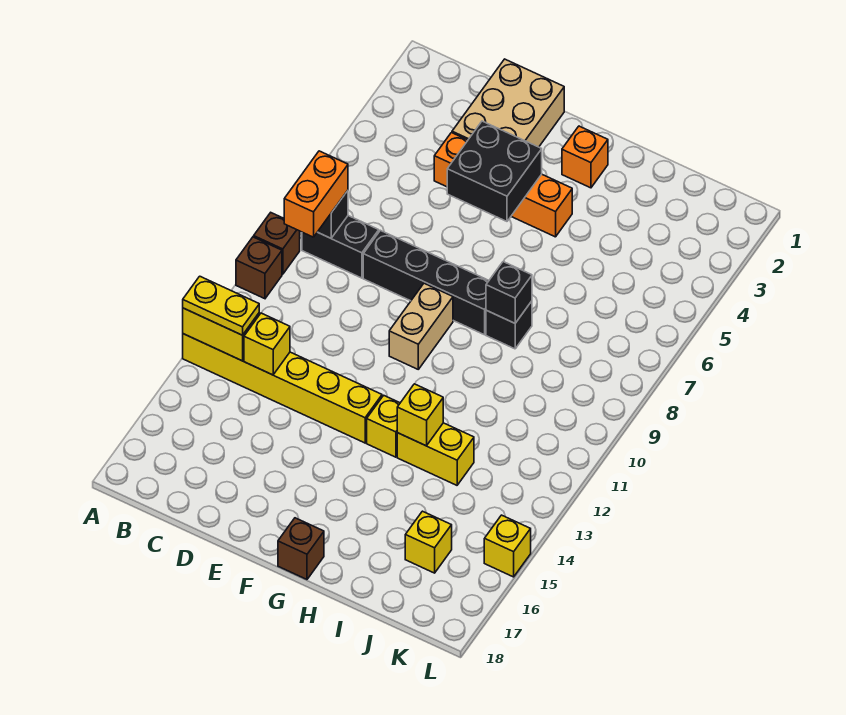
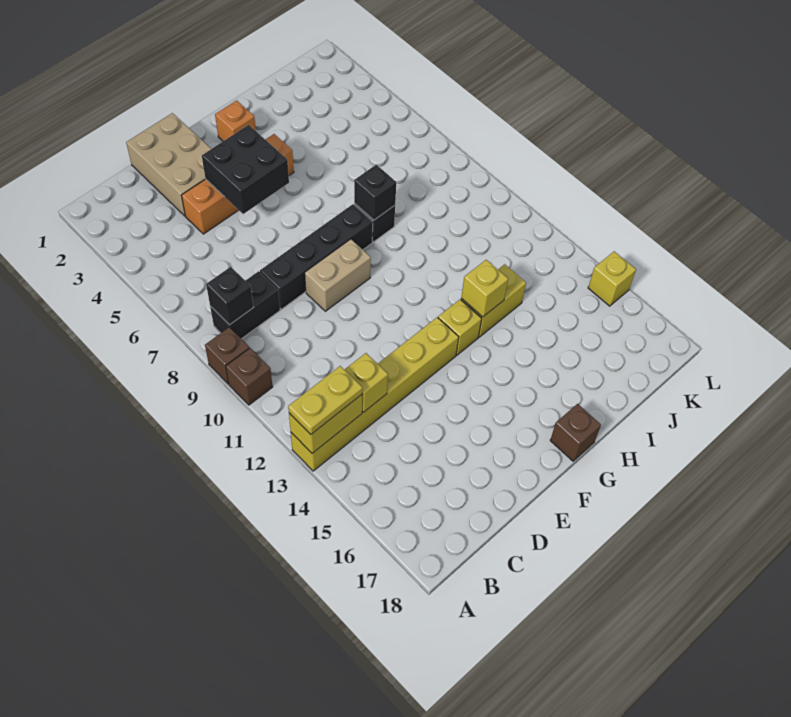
orange brick B8:B9 level 3 -> none
tan brick F9:F10 level 1 -> tan brick E9:F9 level 1
yellow brick J16 level 1 -> none

